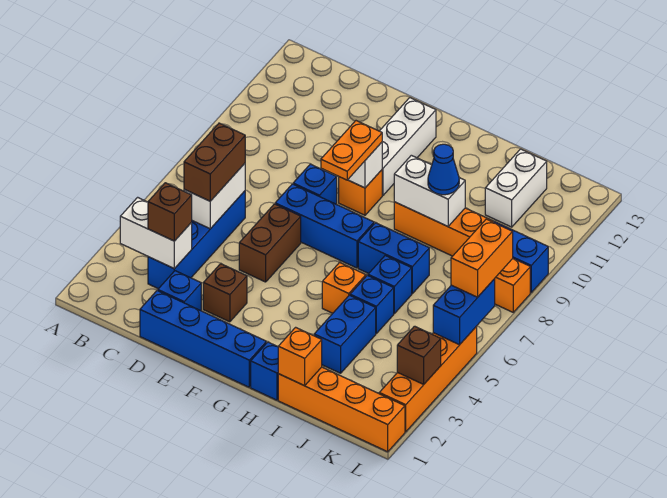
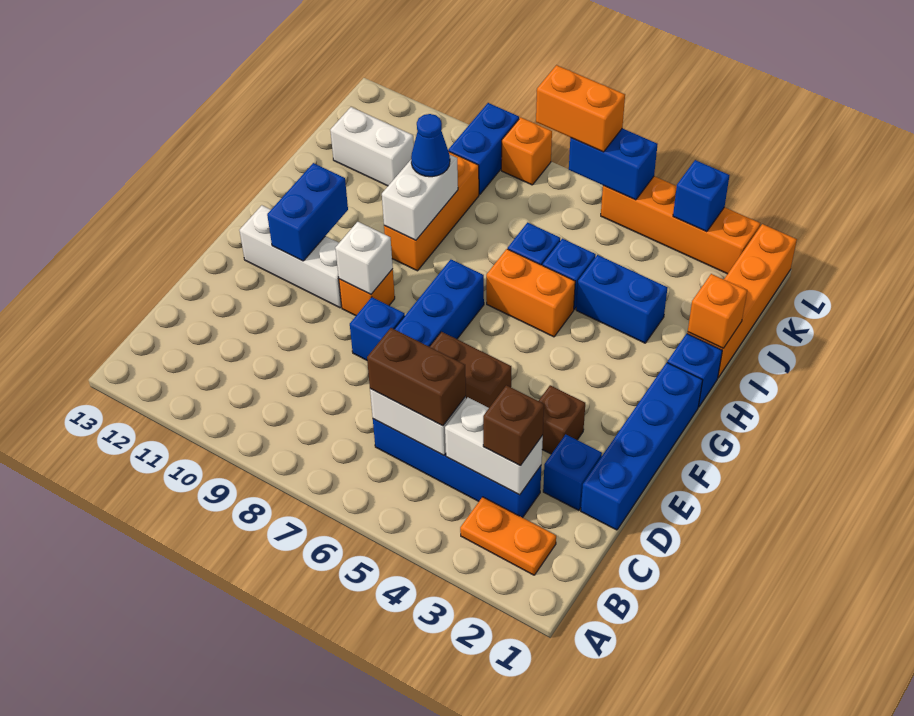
white brick B3:C3 level 2 -> white brick C3:C4 level 2
orange plate F8:F9 level 3 -> orange plate B2:B3 level 1
orange brick H5 level 1 -> orange brick H5:H6 level 1
blue brick H7:I7 level 1 -> blue brick F11:G11 level 2
brown brick L3 level 2 -> blue brick L3 level 2

